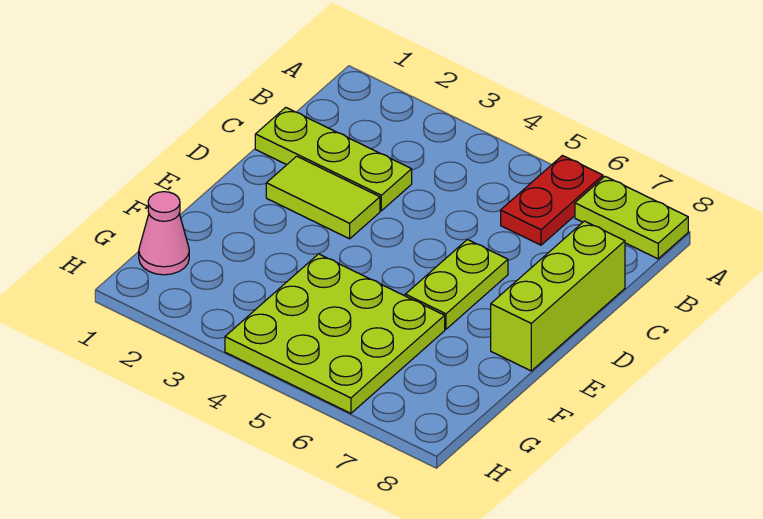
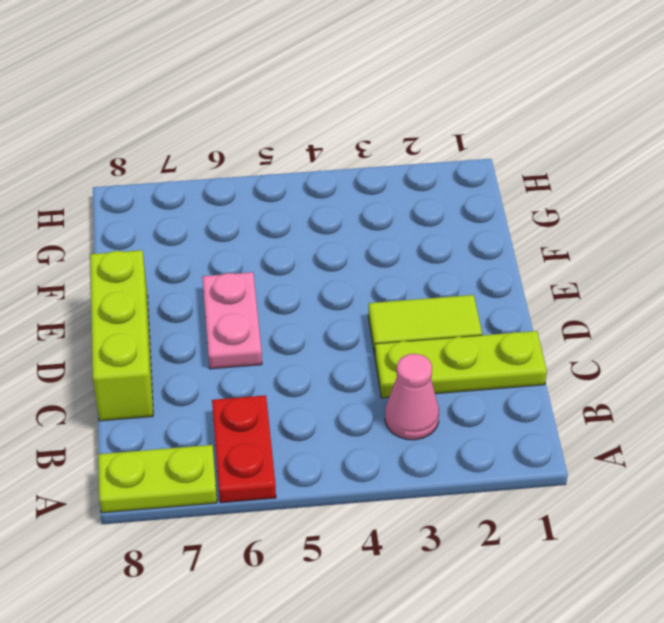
lime plate D6:E6 level 1 -> pink plate D6:E6 level 1
lime plate F4:H6 level 1 -> none
pink cone G1 level 1 -> pink cone B3 level 1

